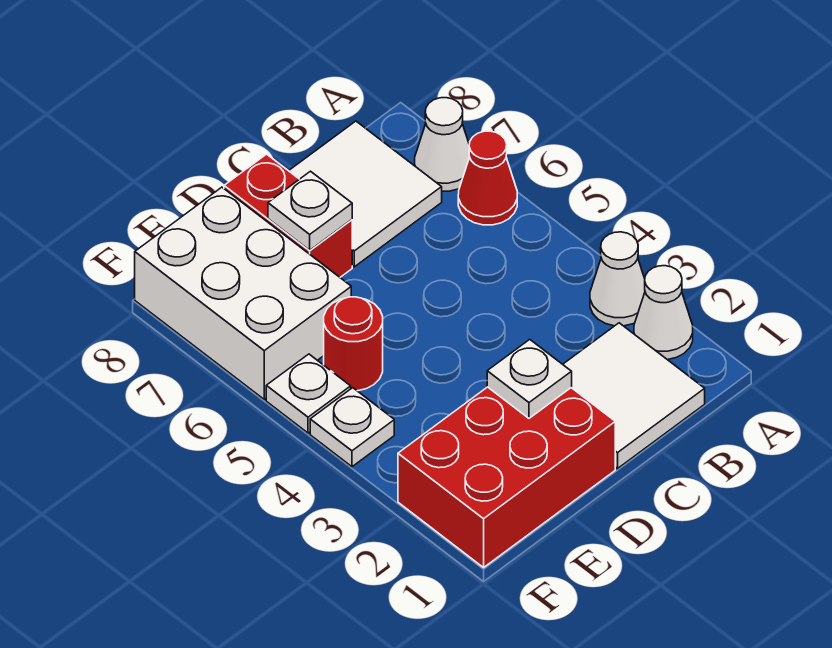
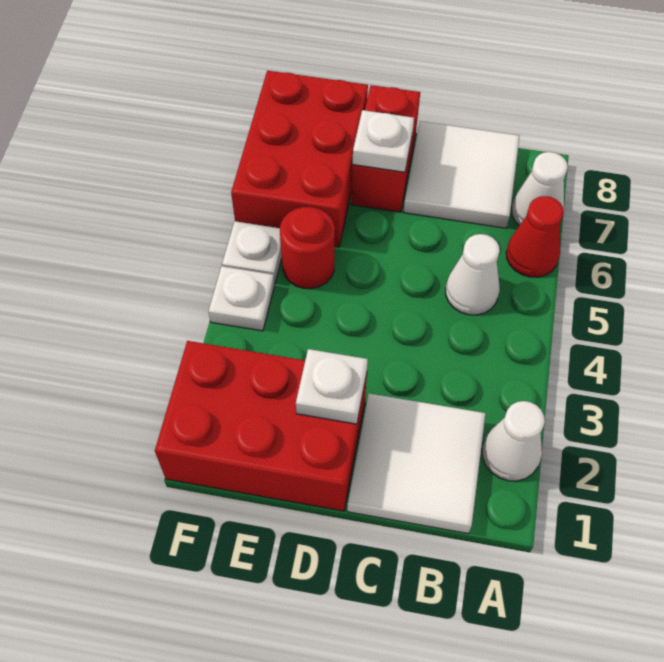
white cone A3 level 1 -> white cone B5 level 1
white brick E6:F8 level 1 -> red brick E6:F8 level 1

